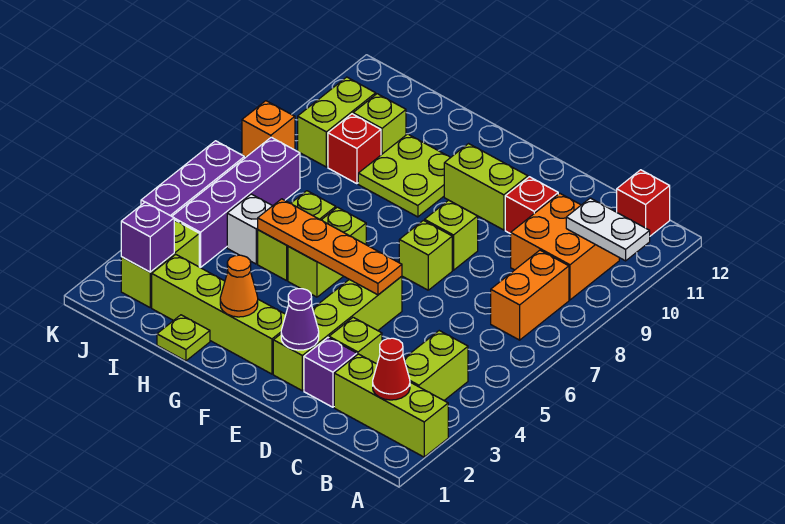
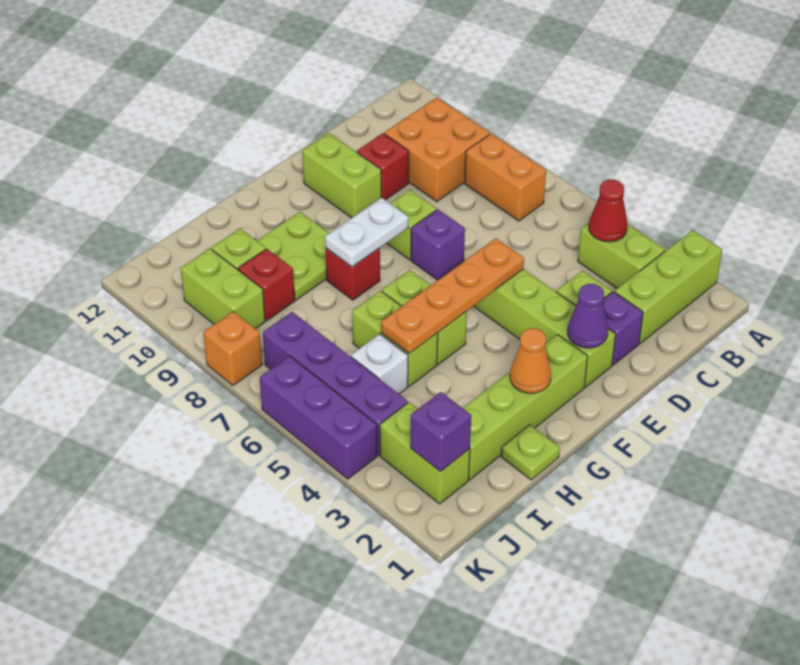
white plate A10:B10 level 2 -> white plate F8:G8 level 2
red cone B2 level 2 -> red cone B4 level 2
red brick B12 level 1 -> red brick G8 level 1
lime brick E7 level 1 -> purple brick E7 level 1
lime brick E10:F10 level 1 -> lime brick E10:E11 level 1

